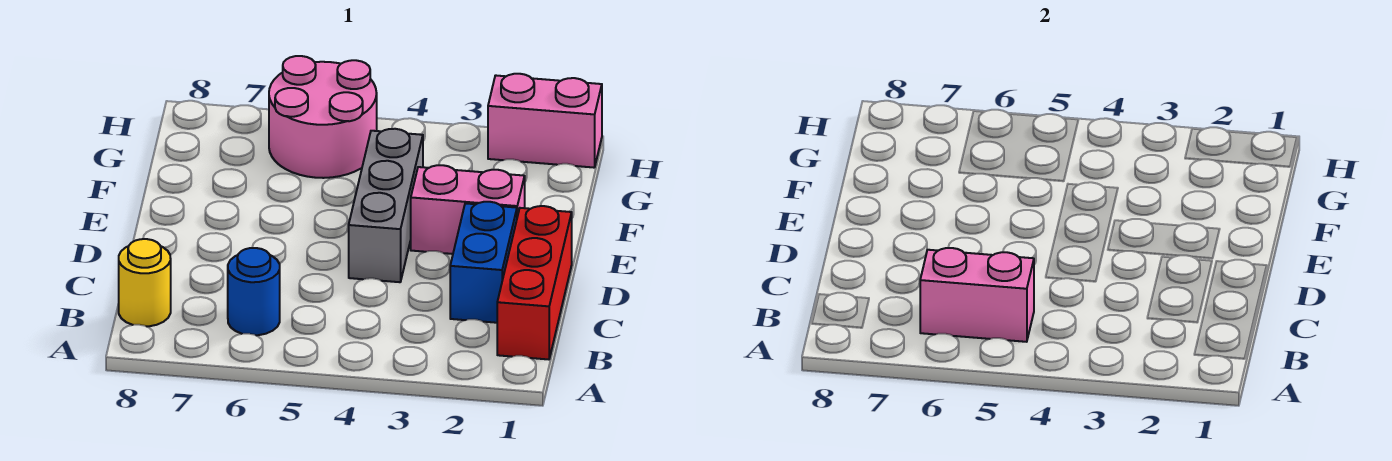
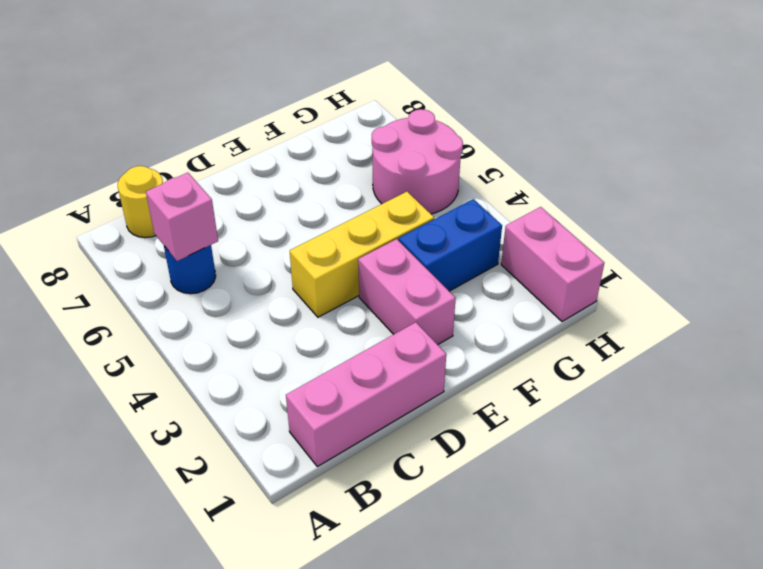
red brick B1:D1 level 1 -> pink brick B1:D1 level 1
pink brick B5:B6 level 2 -> pink brick B6 level 2
blue brick C2:D2 level 1 -> blue brick F3:G3 level 1
grey brick D4:F4 level 1 -> yellow brick D4:F4 level 1

